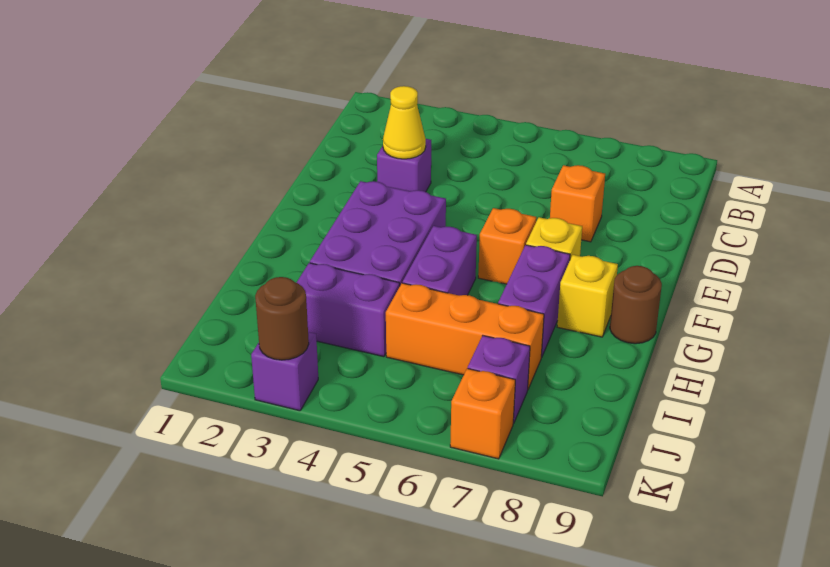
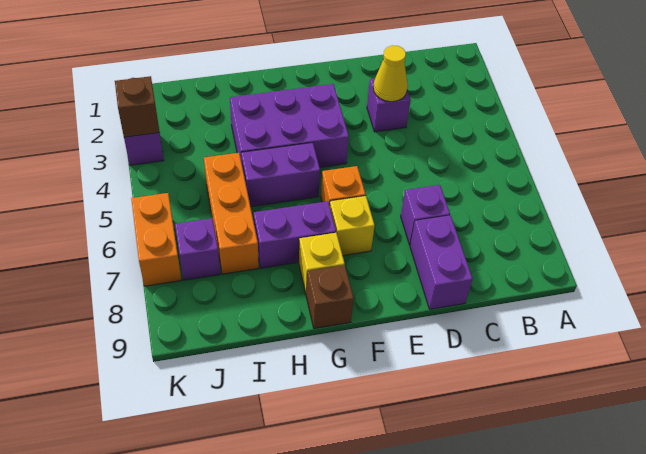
orange brick D7 level 1 -> purple brick D7 level 1
brown round brick G9 level 1 -> brown brick G9 level 1
purple brick I3:I4 level 1 -> purple brick D8:D9 level 1
brown round brick K3 level 2 -> brown brick K3 level 2
orange brick K7 level 1 -> orange brick K6:K7 level 1

